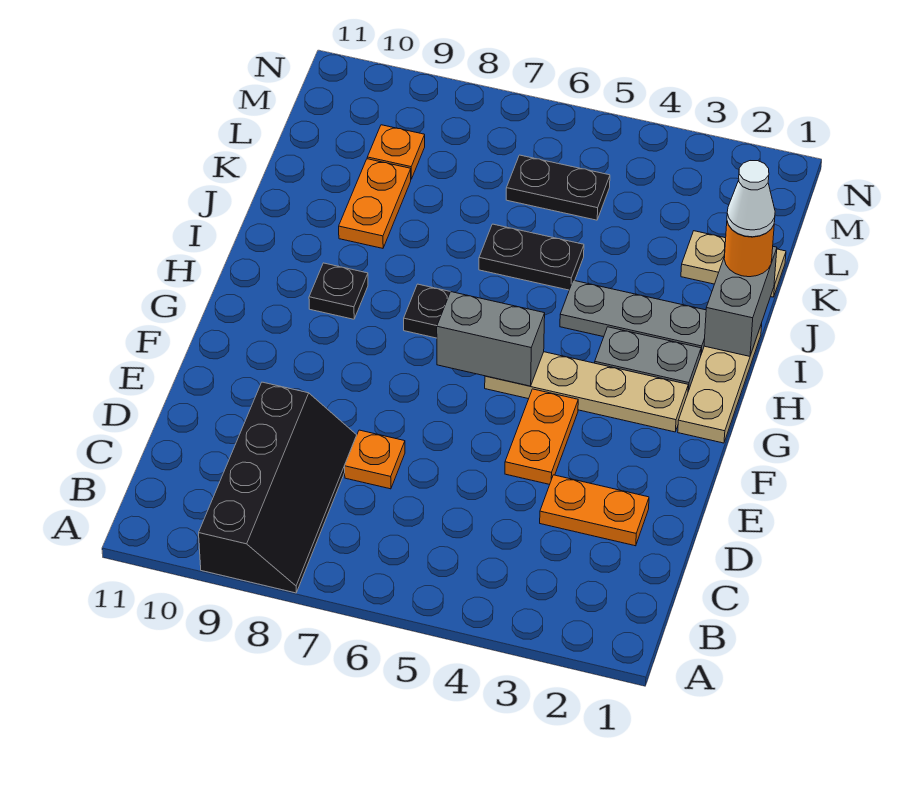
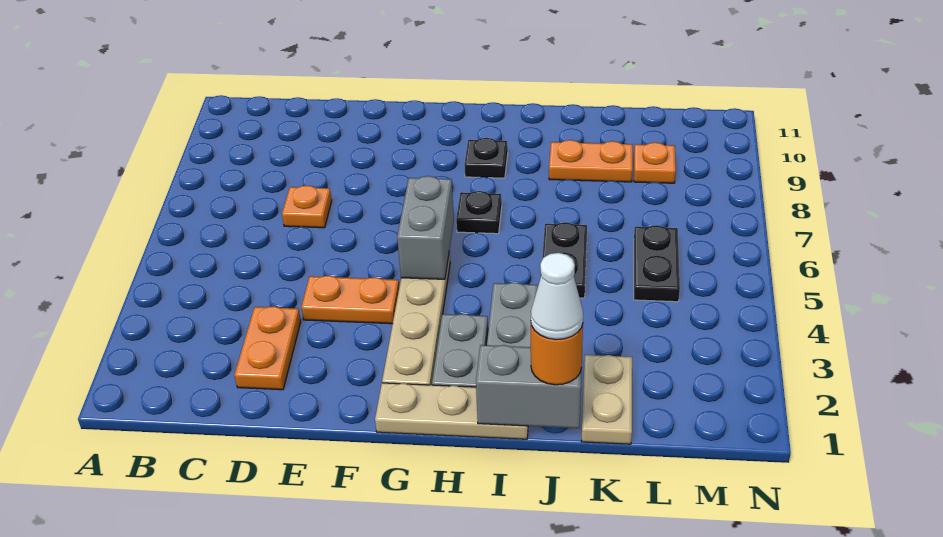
black slope A8:D9 level 1 top 9 -> none

